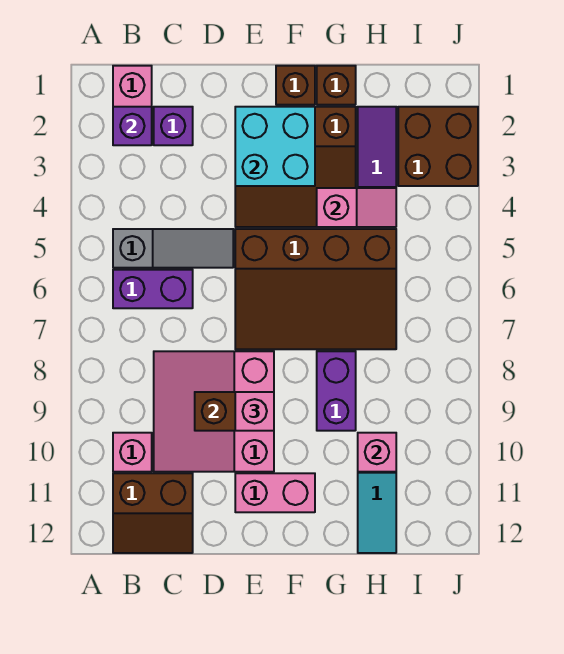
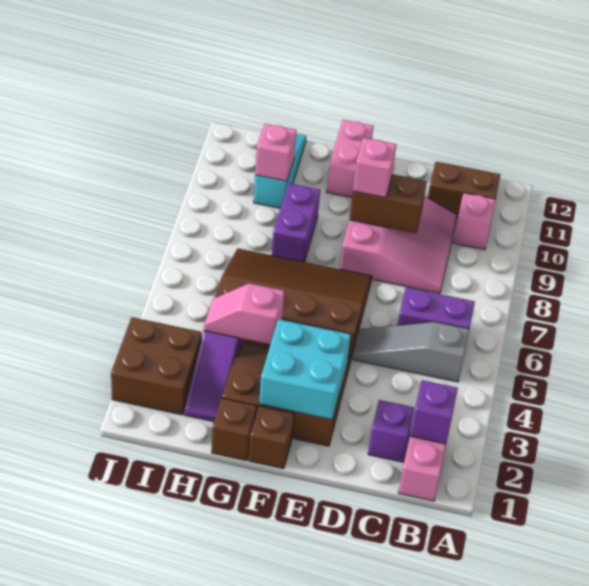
pink brick E11:F11 level 1 -> pink brick F11:F12 level 1

